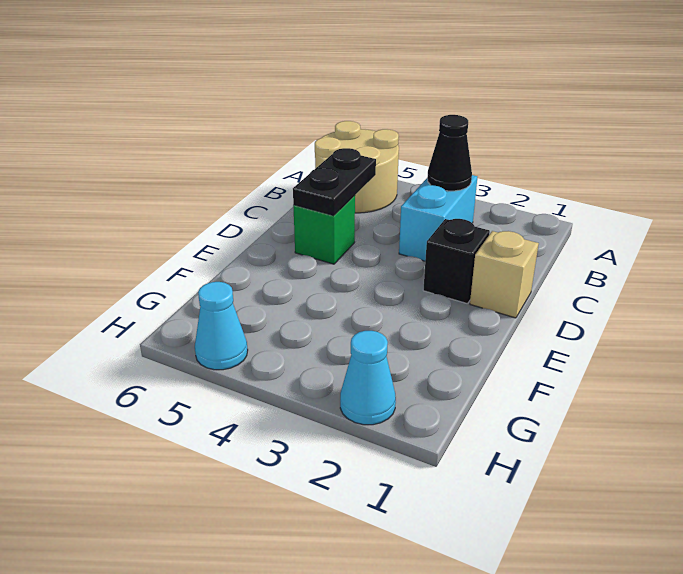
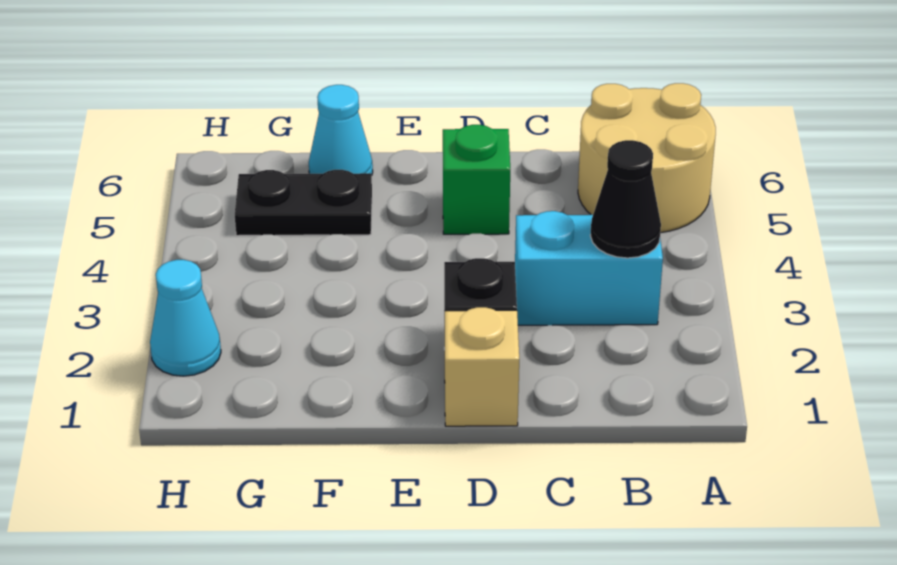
black plate C5:D5 level 2 -> black plate F5:G5 level 1
cyan cone H5 level 1 -> cyan cone F6 level 1

